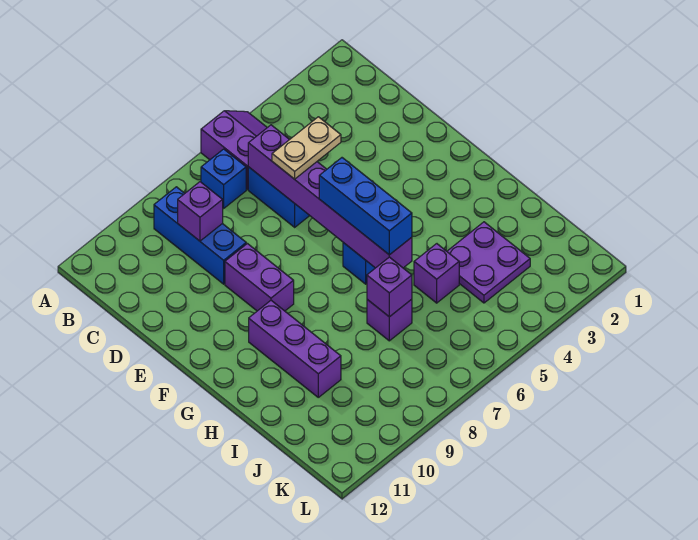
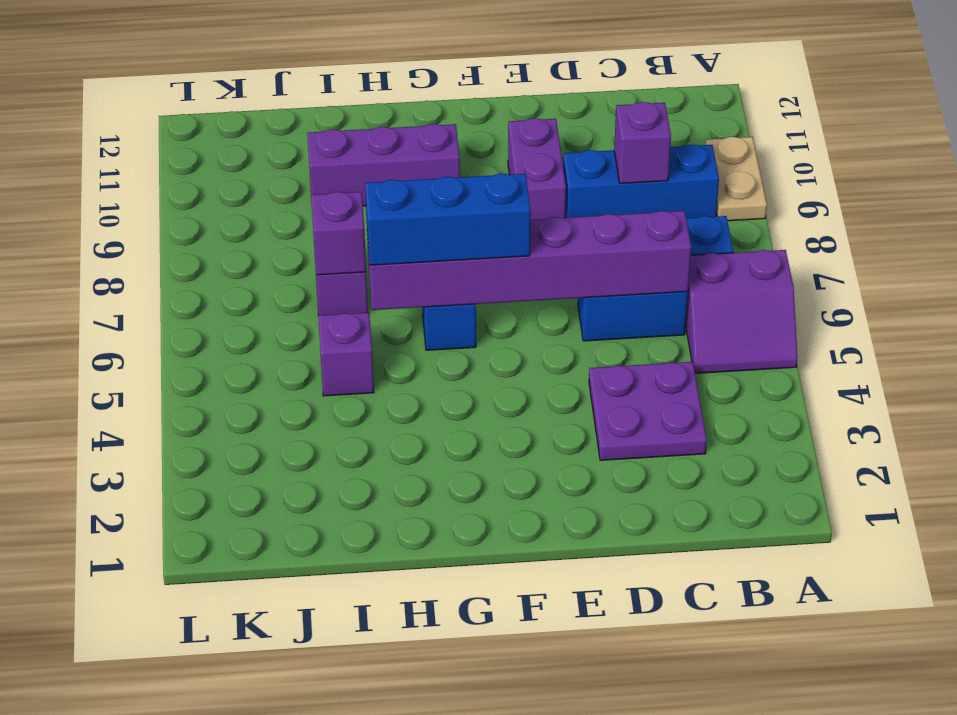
tan plate D5:D6 level 3 -> tan plate A9:A10 level 1
purple brick E9:F9 level 1 -> purple brick E9:E10 level 1
purple plate I3:J4 level 1 -> purple plate C3:D4 level 1

